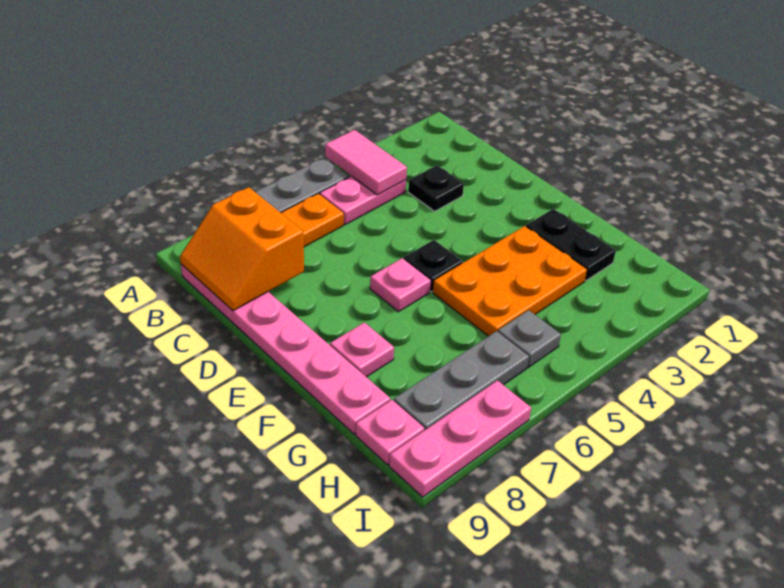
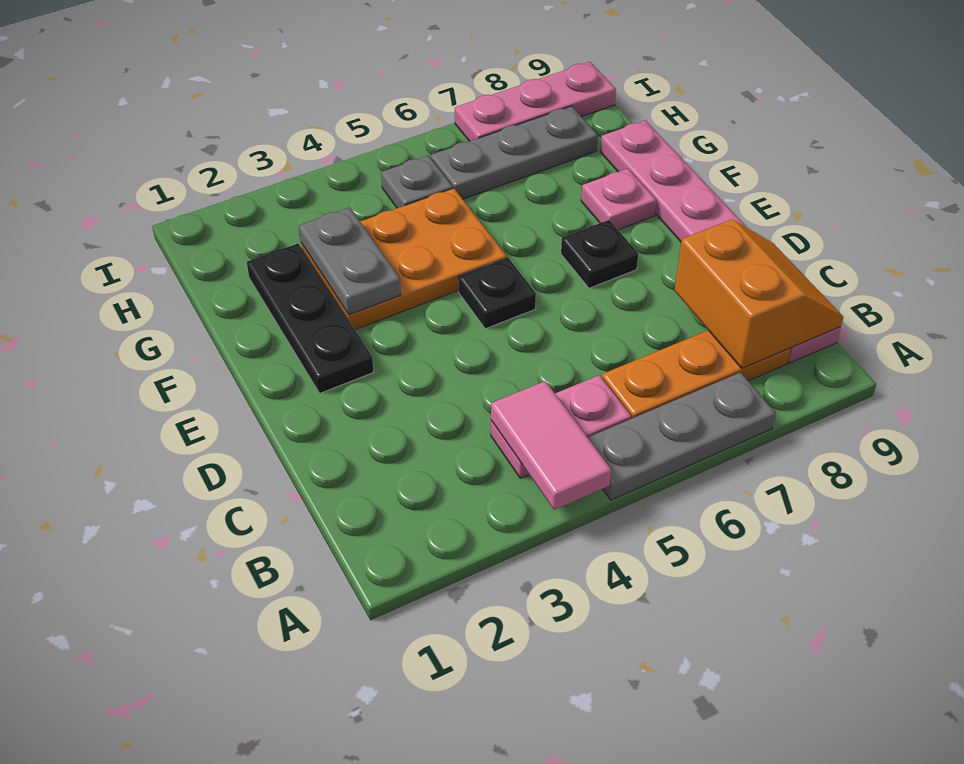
black plate C3 level 1 -> black plate E7 level 1
pink plate E6 level 1 -> none
black plate F2:G2 level 1 -> black plate E2:G2 level 1
none -> grey plate F3:G3 level 2
pink plate H9 level 1 -> none

